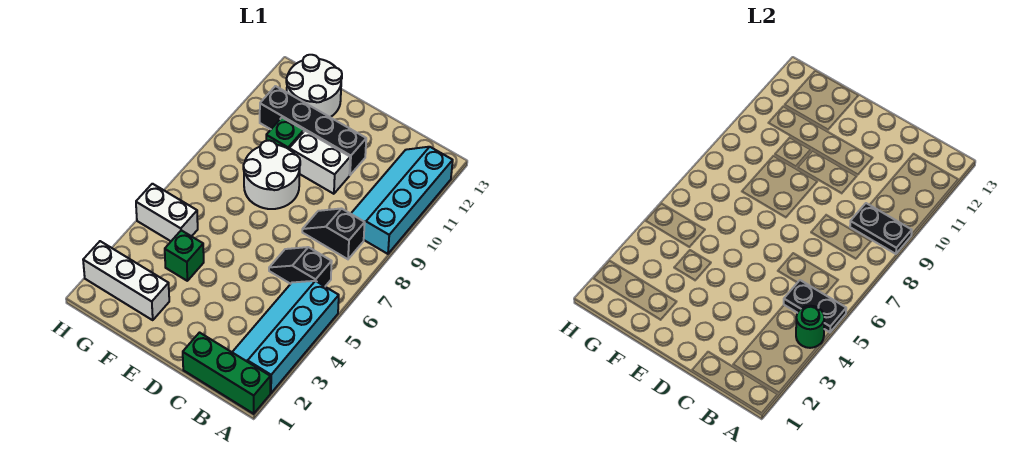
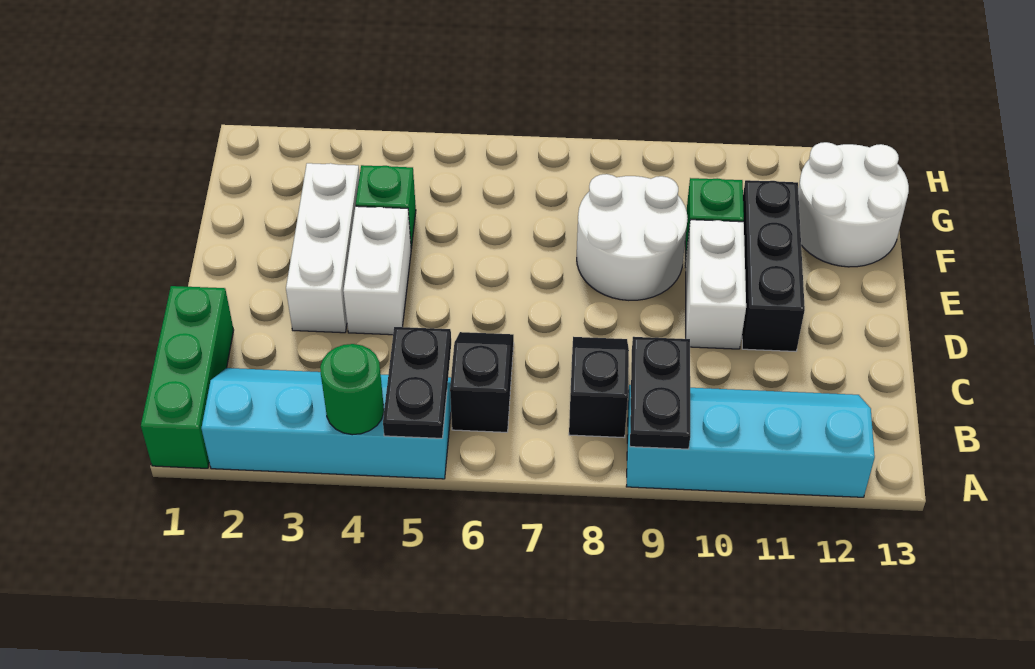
black brick D11:G11 level 1 -> black brick D11:F11 level 1
white brick F2:H2 level 1 -> white brick D3:F3 level 1
white brick G5:H5 level 1 -> white brick D4:E4 level 1

